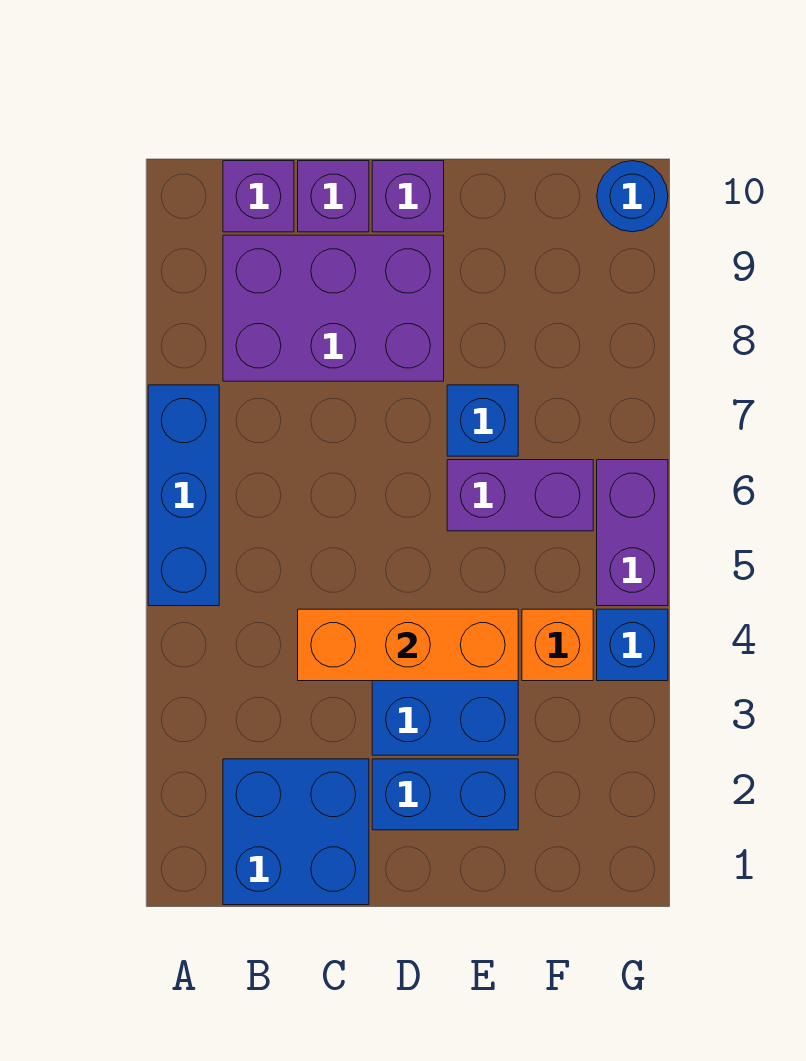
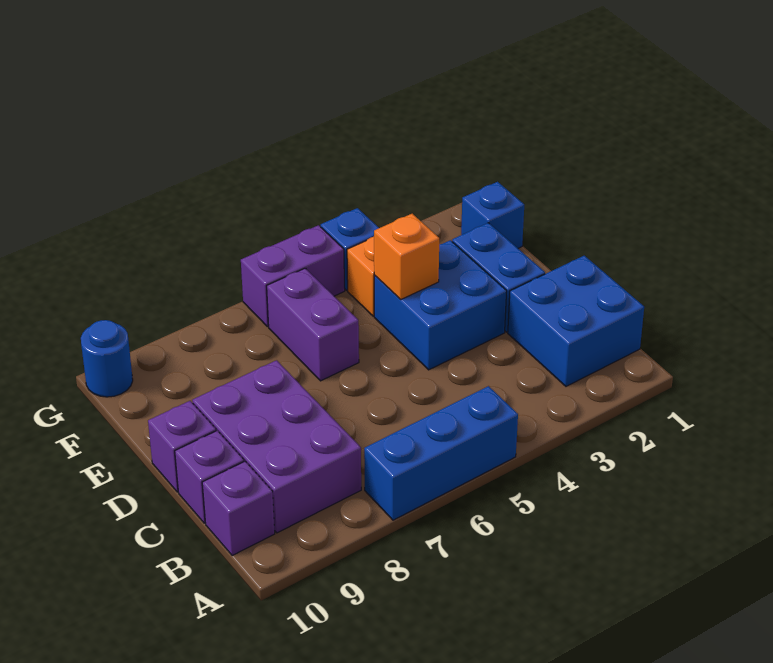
orange brick C4:E4 level 2 -> orange brick E4 level 2
blue brick E7 level 1 -> blue brick F1 level 1

